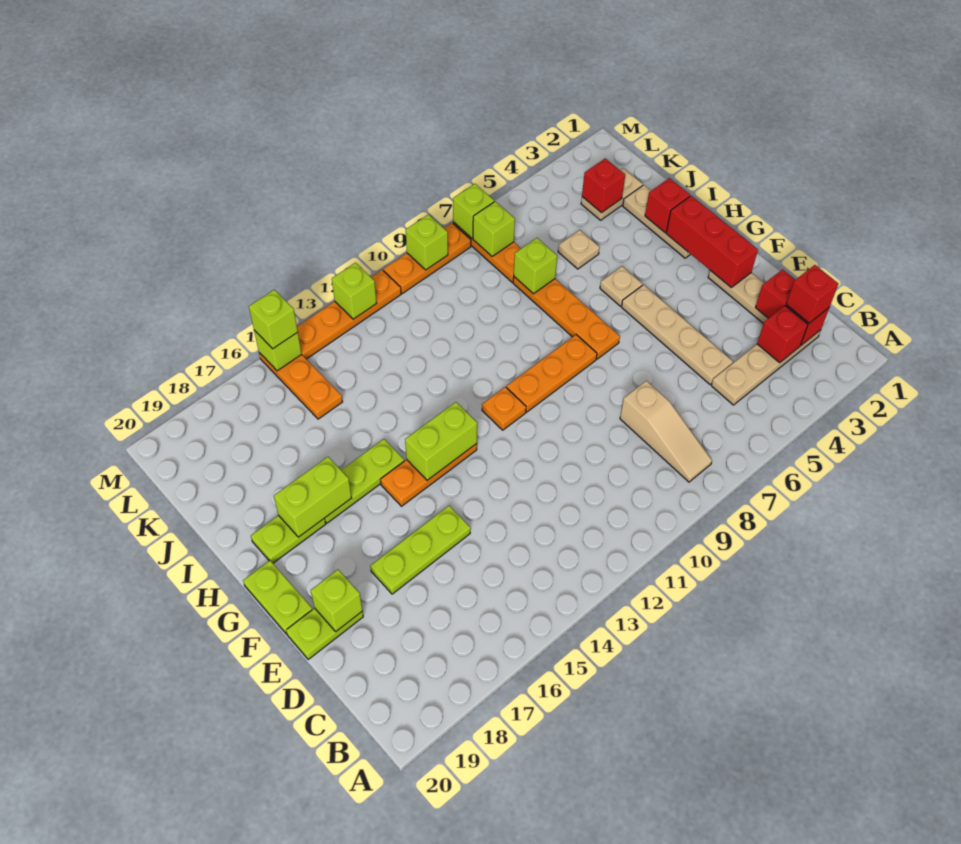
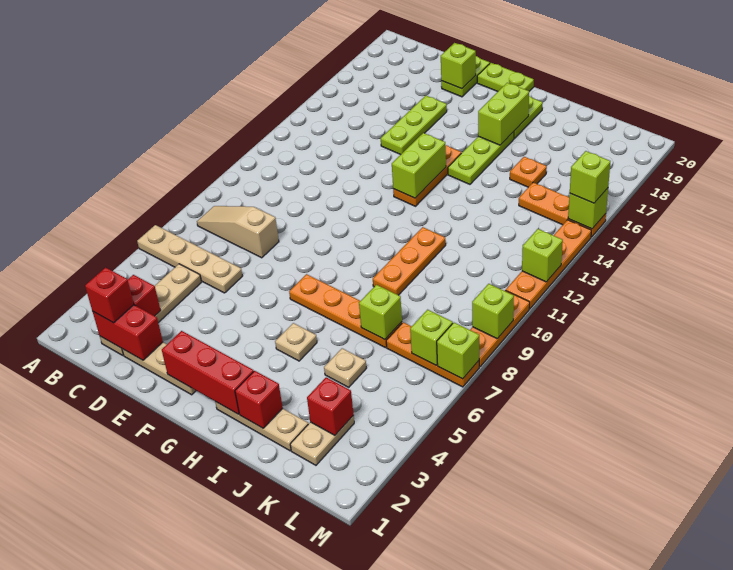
tan plate D5:G5 level 1 -> tan plate A6:D6 level 1
orange plate G8:G10 level 1 -> orange plate I9:I11 level 1
orange plate G11 level 1 -> orange plate J16 level 1

